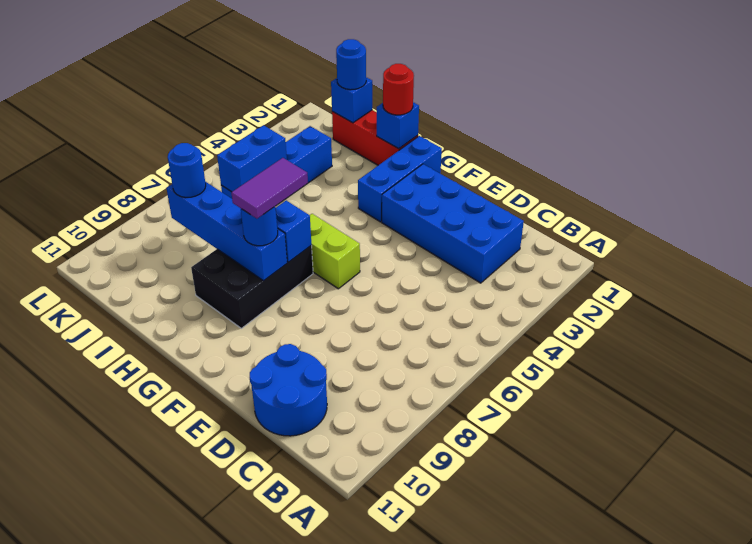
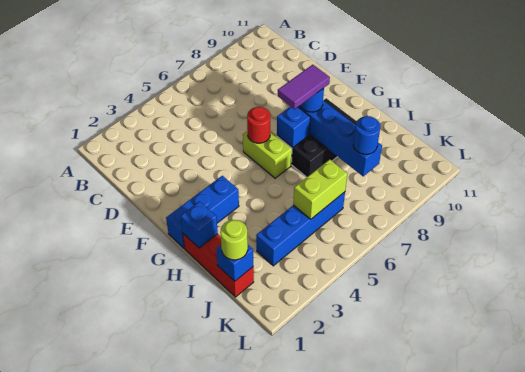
blue brick C2:F3 level 1 -> none
blue round brick C10:D11 level 1 -> none
red round brick H1 level 3 -> red round brick F6 level 2
blue round brick J1 level 3 -> lime round brick J1 level 3
blue brick J5:J6 level 2 -> lime brick J5:J6 level 2

